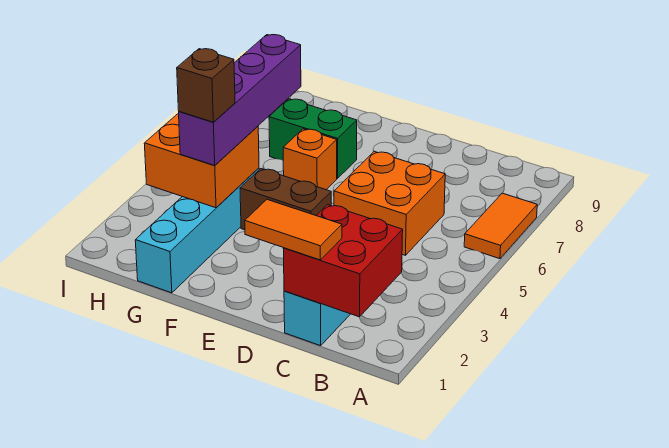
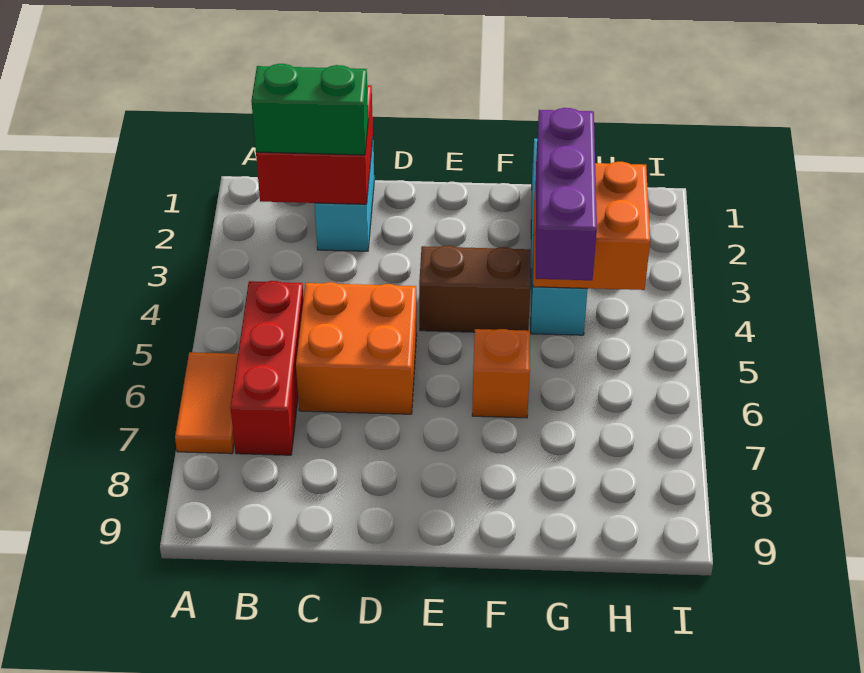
none -> red brick B5:B7 level 1
orange tile C1:D1 level 3 -> none
green brick F7:G7 level 1 -> green brick B2:C2 level 3
purple brick G3:G6 level 3 -> purple brick G3:G5 level 3
brown brick G3 level 4 -> none

